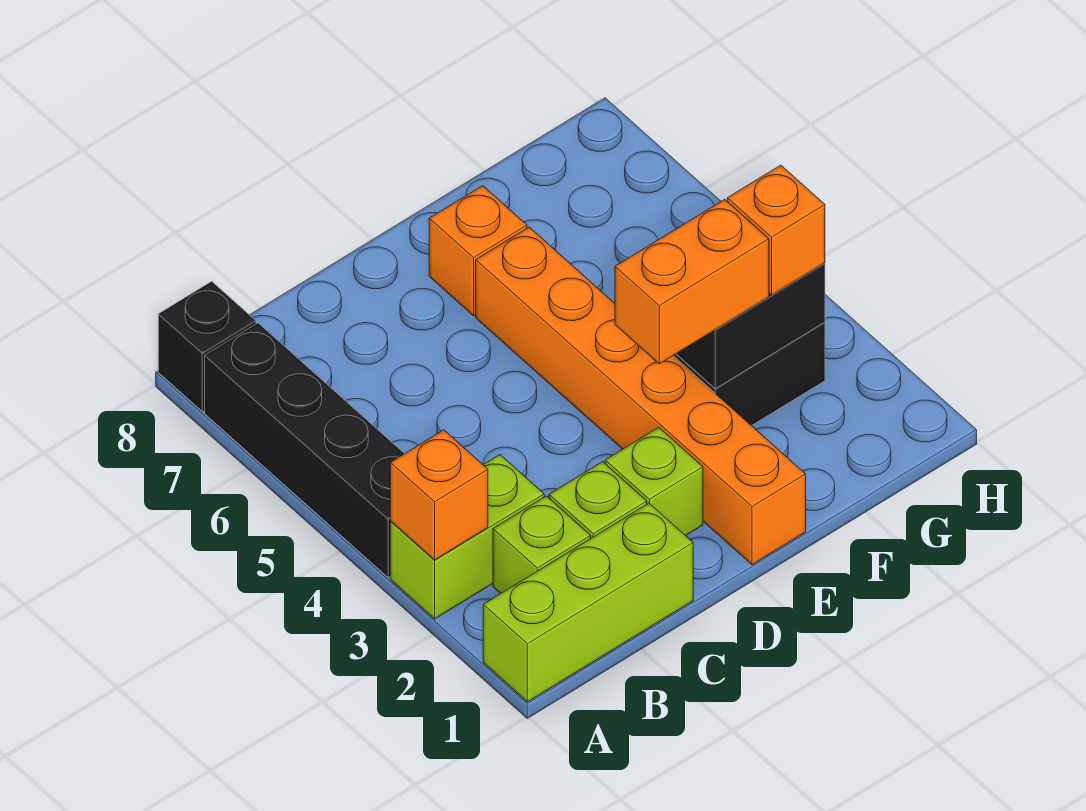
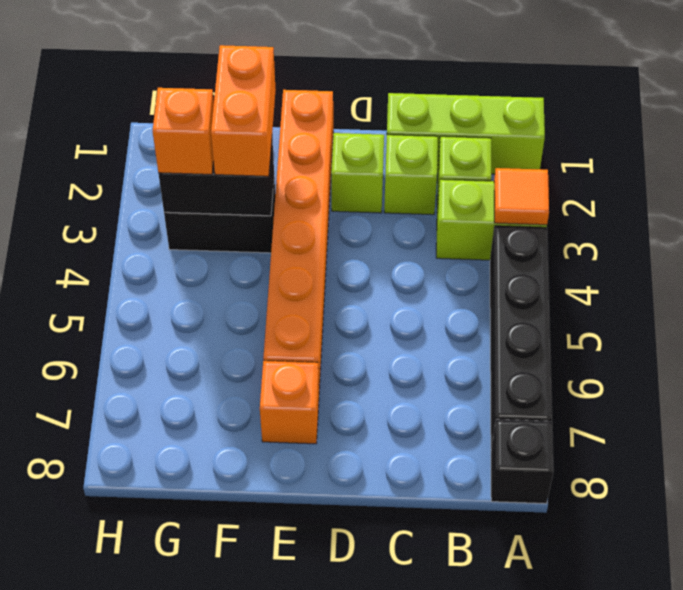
orange brick A3 level 2 -> orange tile A3 level 2
orange brick E3:F3 level 3 -> orange brick F2:F3 level 3

